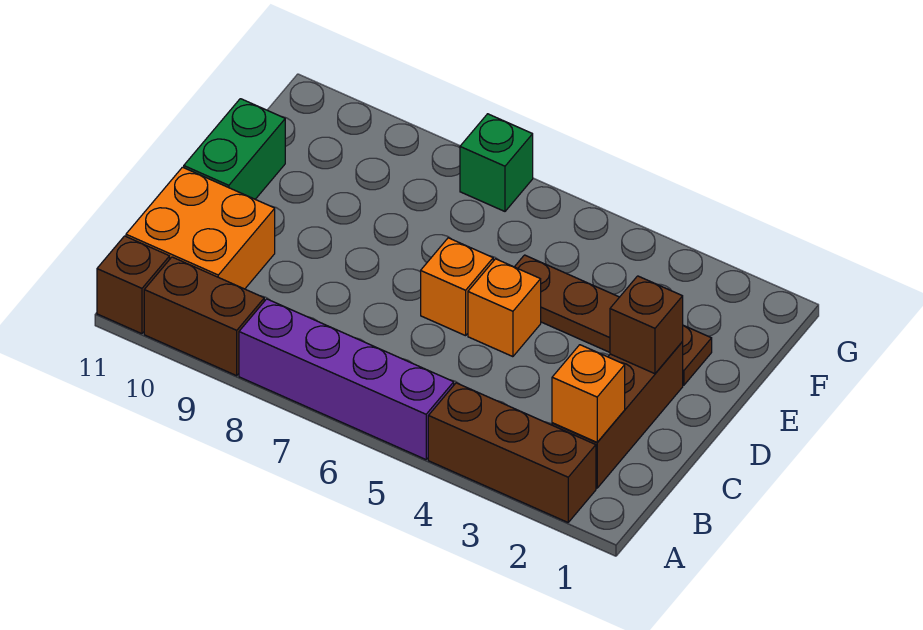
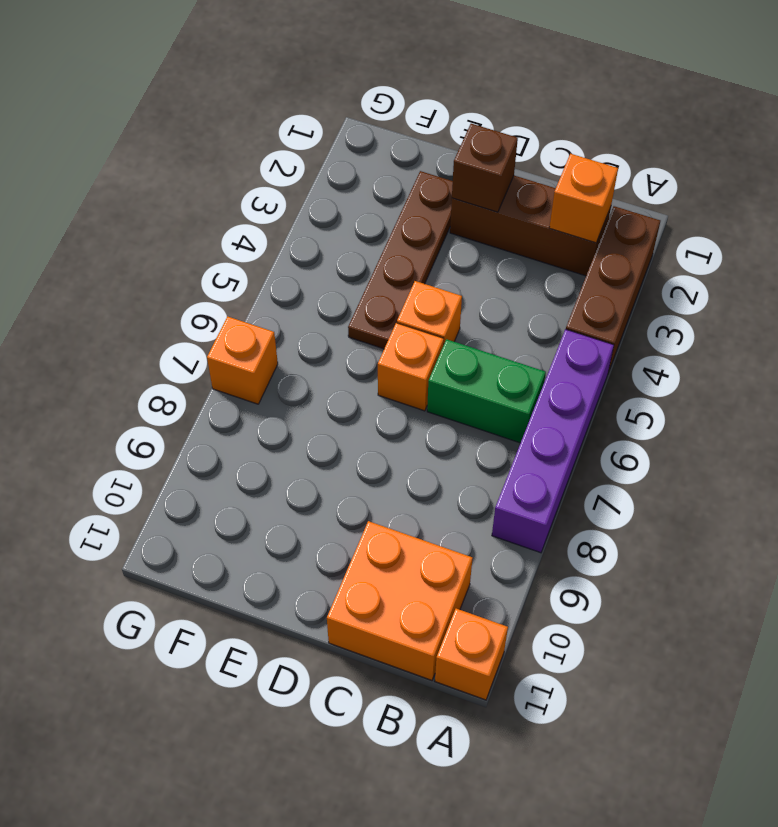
brown brick A9:A10 level 1 -> none
brown brick A11 level 1 -> orange brick A11 level 1
green brick D11:E11 level 1 -> green brick B6:C6 level 1
green brick G7 level 1 -> orange brick G7 level 1

